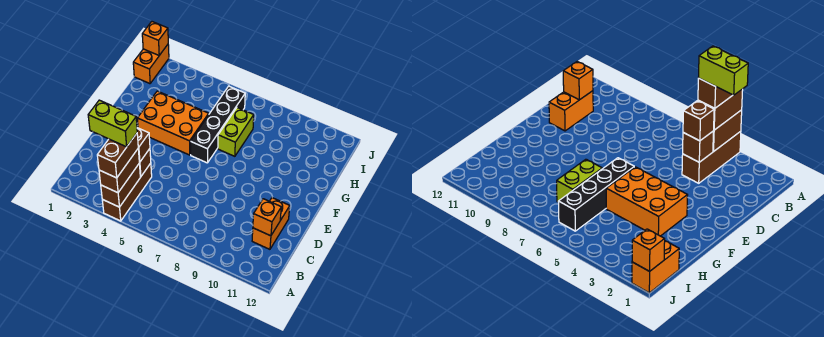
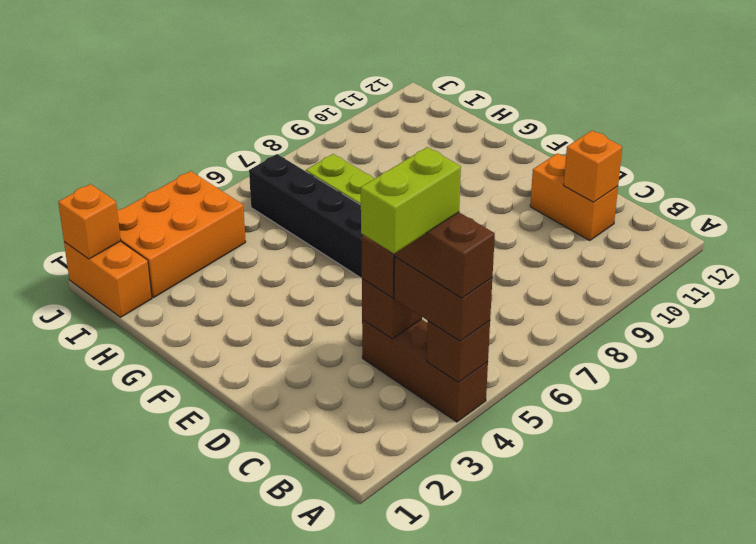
brown brick A4:B4 level 2 -> brown brick A4 level 2
orange brick F3:G5 level 1 -> orange brick I2:J4 level 1

